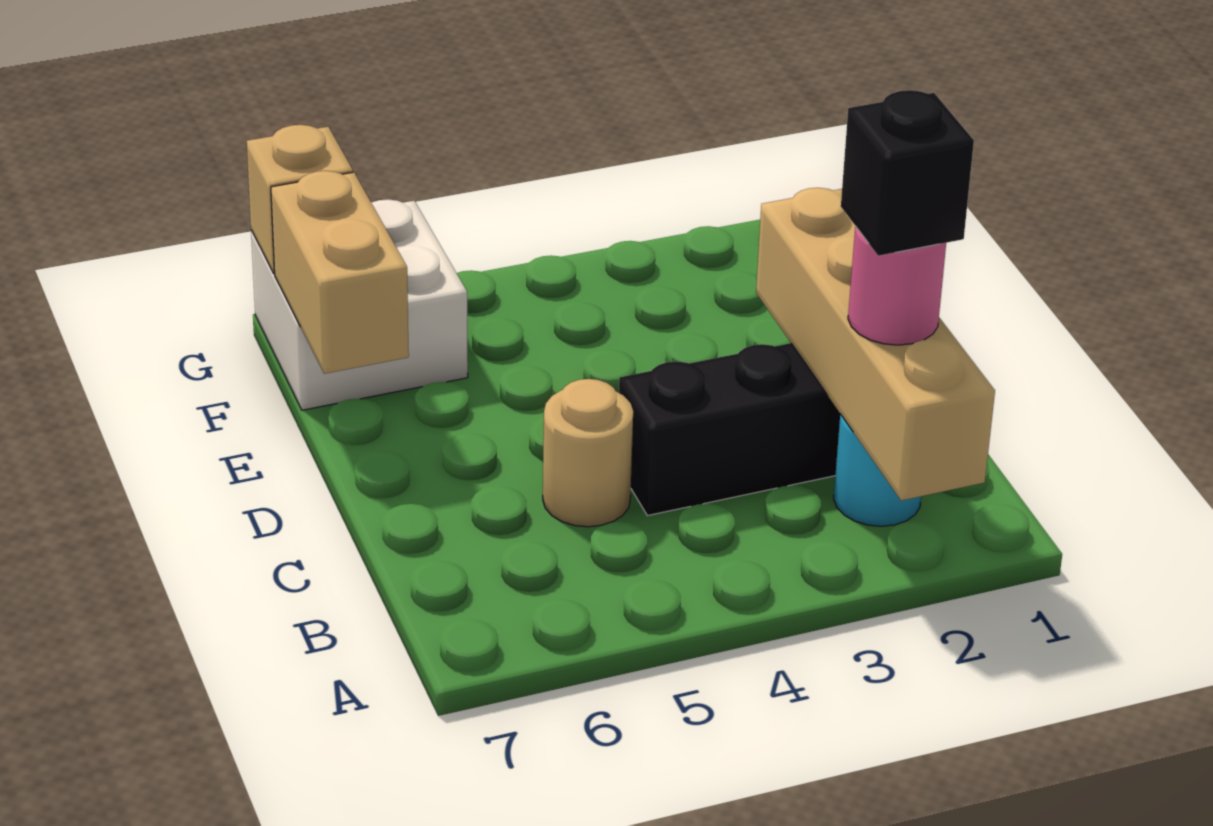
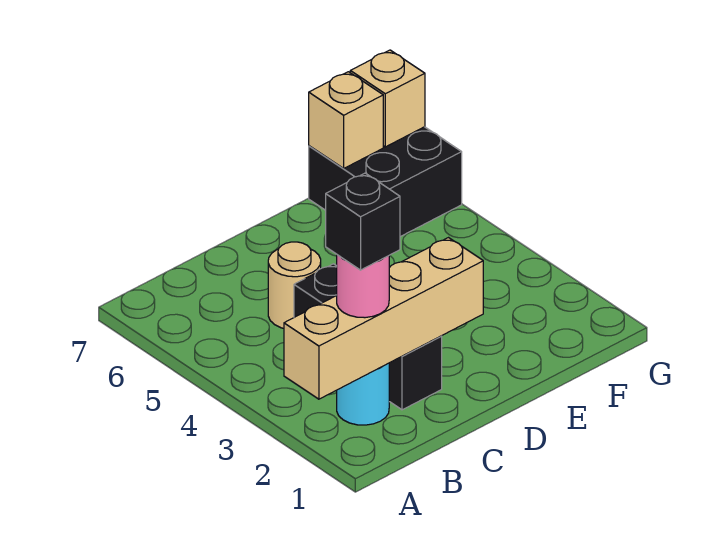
tan brick E7:F7 level 2 -> tan brick F7 level 2
white brick F6:G7 level 1 -> black brick F6:G7 level 1

